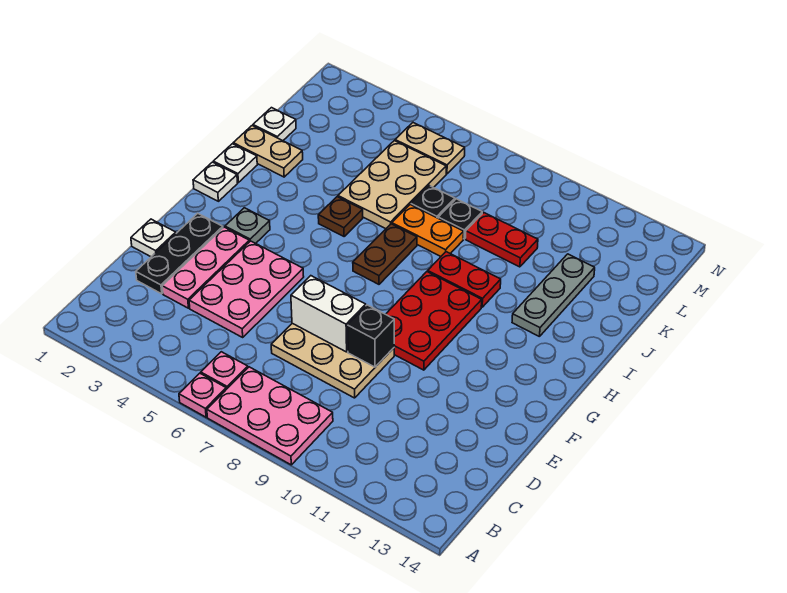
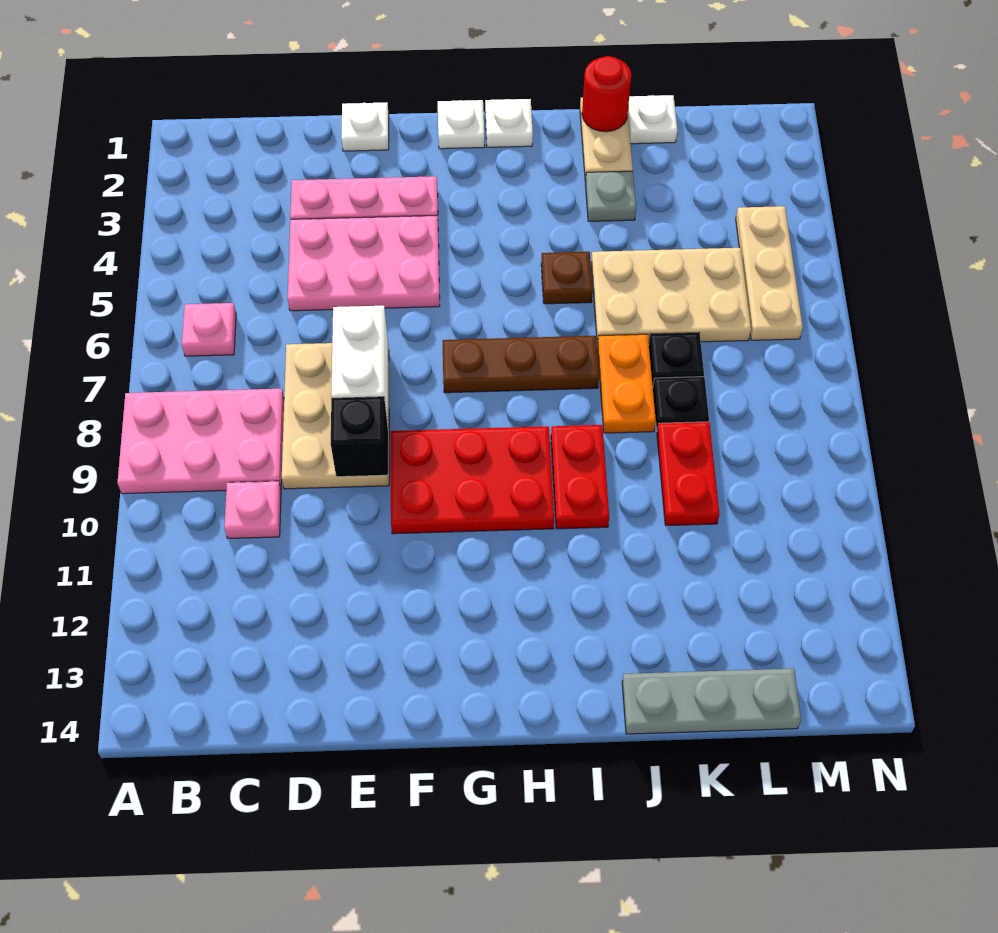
pink plate A6 level 1 -> pink plate C10 level 1
pink plate A7:B9 level 1 -> pink plate A8:C9 level 1
black plate D2:F2 level 1 -> none
grey plate G3 level 1 -> grey plate J3 level 1
brown plate H7:I7 level 1 -> brown plate G7:I7 level 1
white plate I1 level 1 -> white plate G1 level 1
grey plate I12:K12 level 1 -> grey plate J14:L14 level 1
none -> red round brick J1 level 2
tan plate M5:M6 level 1 -> tan plate M4:M6 level 1

